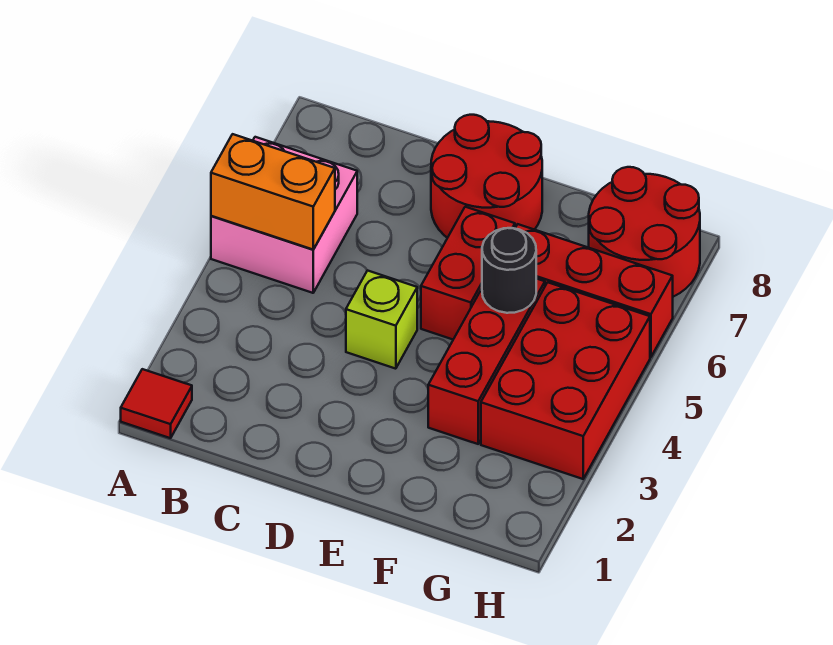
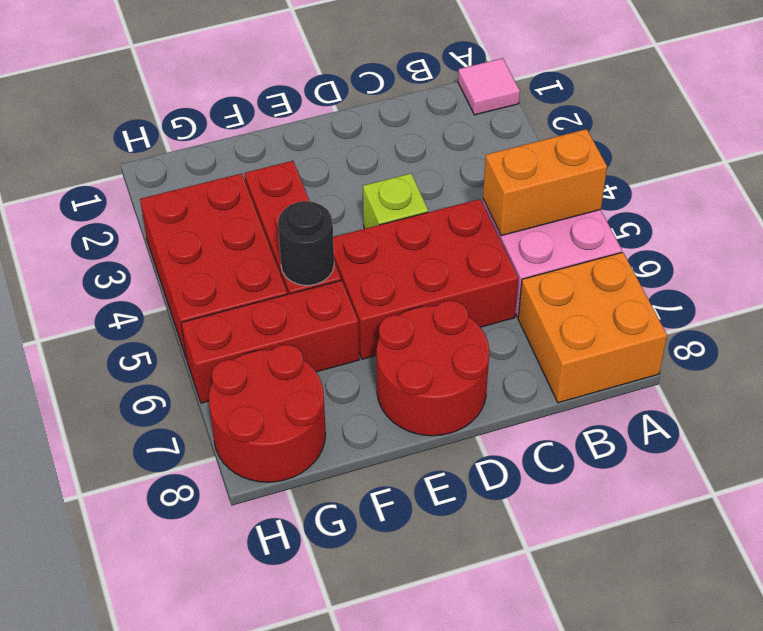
red tile A1 level 1 -> pink tile A1 level 1
none -> orange brick A7:B8 level 1
red brick E5:E6 level 1 -> red brick C5:E6 level 1

